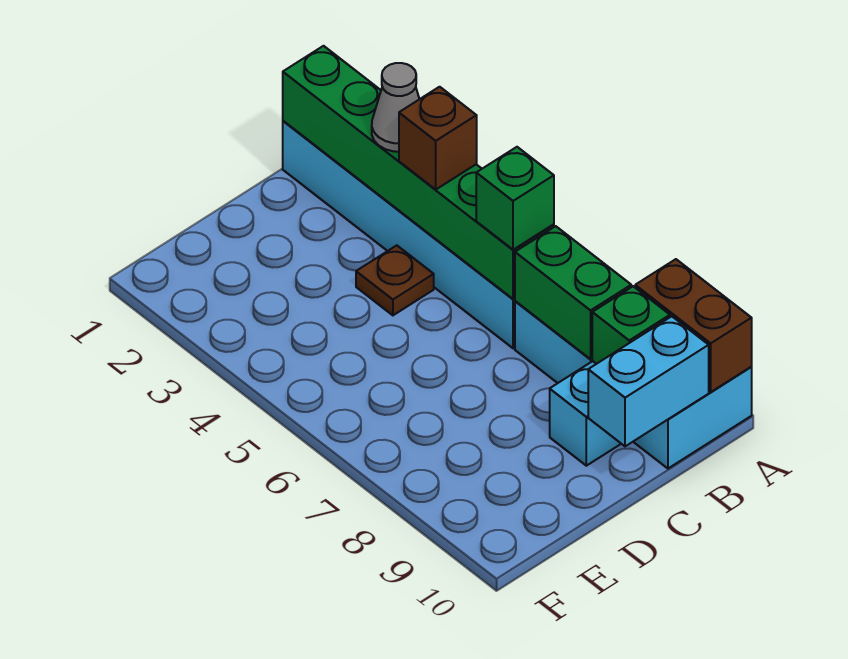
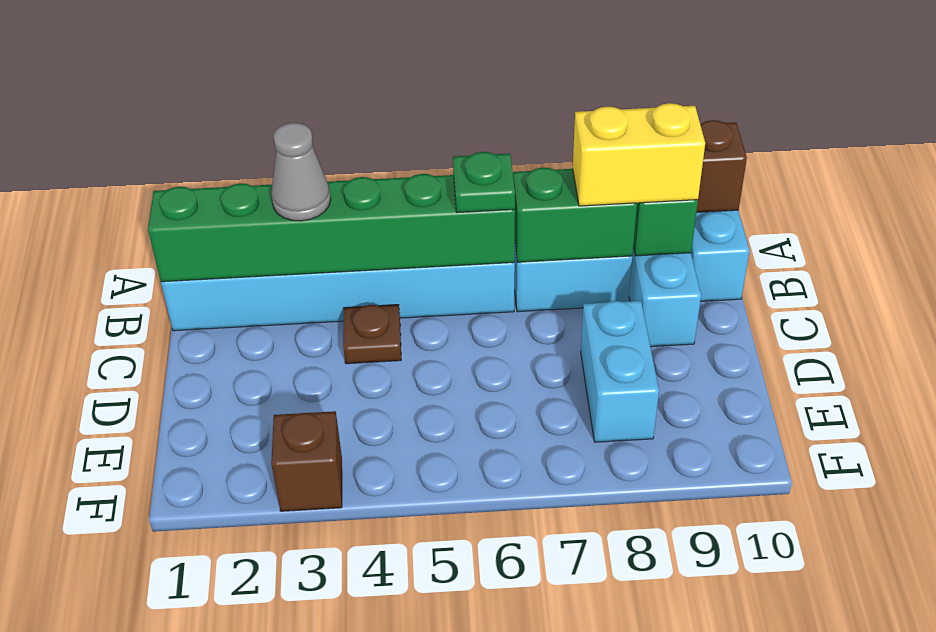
brown brick B4 level 3 -> brown brick F3 level 1
green brick B6 level 3 -> green plate B6 level 3
none -> yellow brick B8:B9 level 3
cyan brick B10:C10 level 2 -> cyan brick D8:E8 level 1

